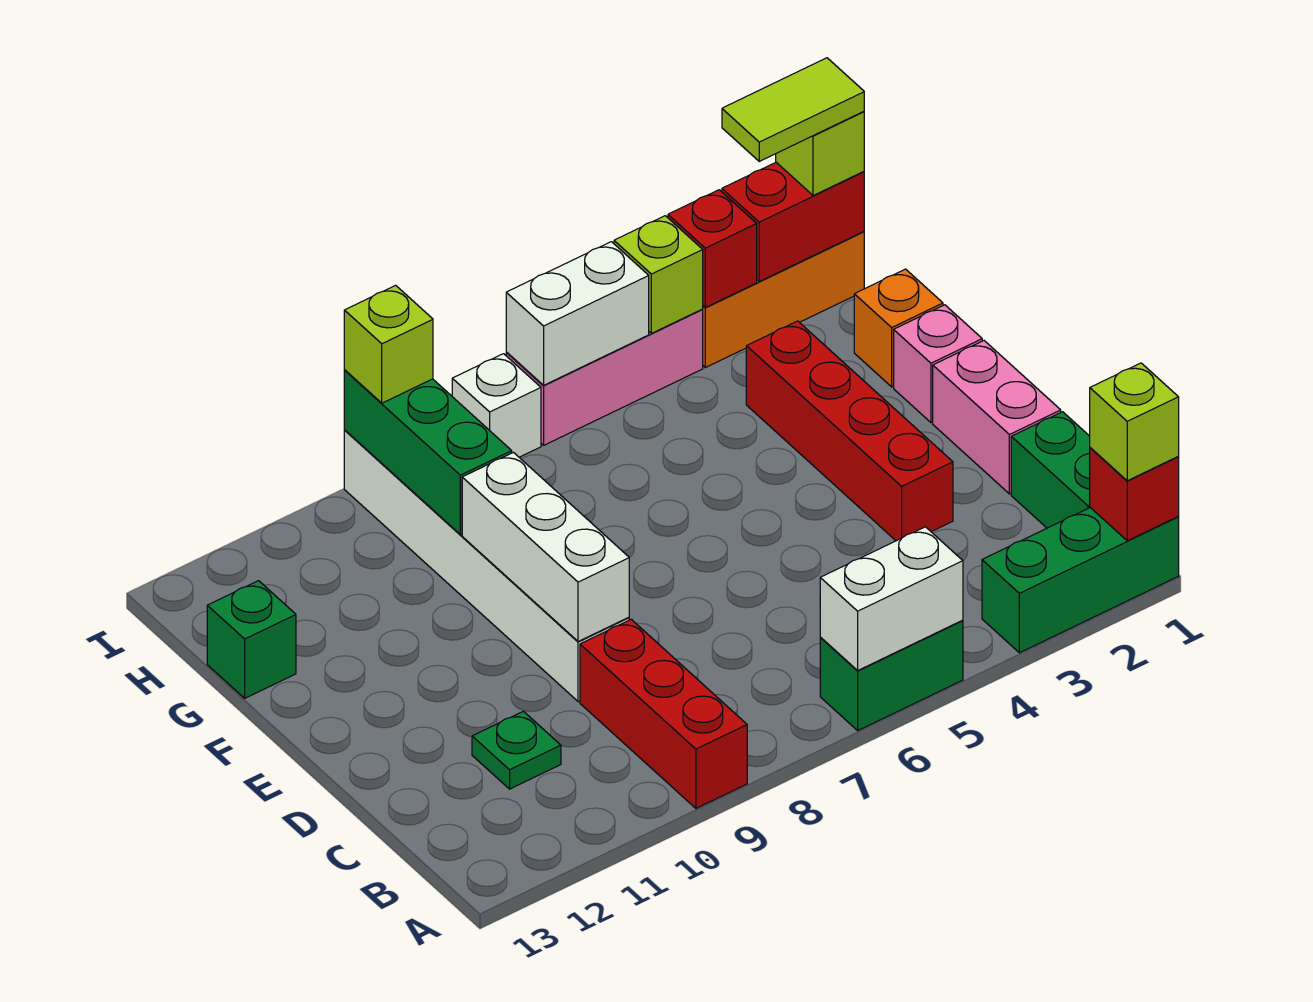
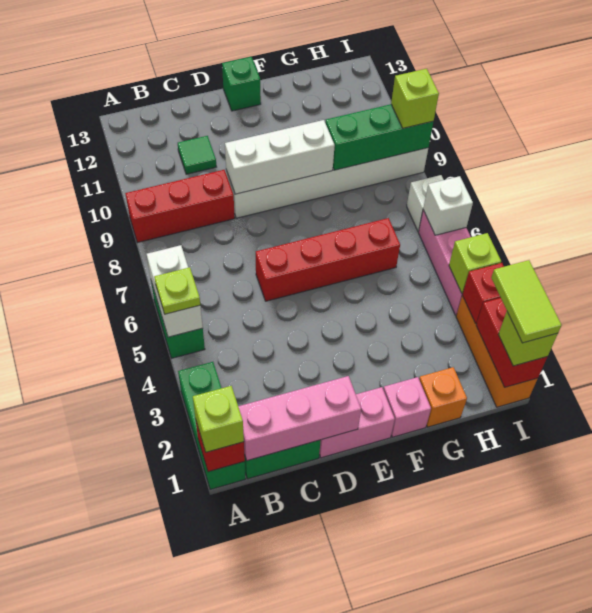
none -> lime plate A5 level 3
none -> pink brick B1:D1 level 2
green plate C11 level 1 -> green tile C11 level 1
red brick D3:G3 level 1 -> red brick D6:G6 level 1
green brick G13 level 1 -> green brick E13 level 1
white brick I5:I6 level 2 -> white brick I6 level 2

